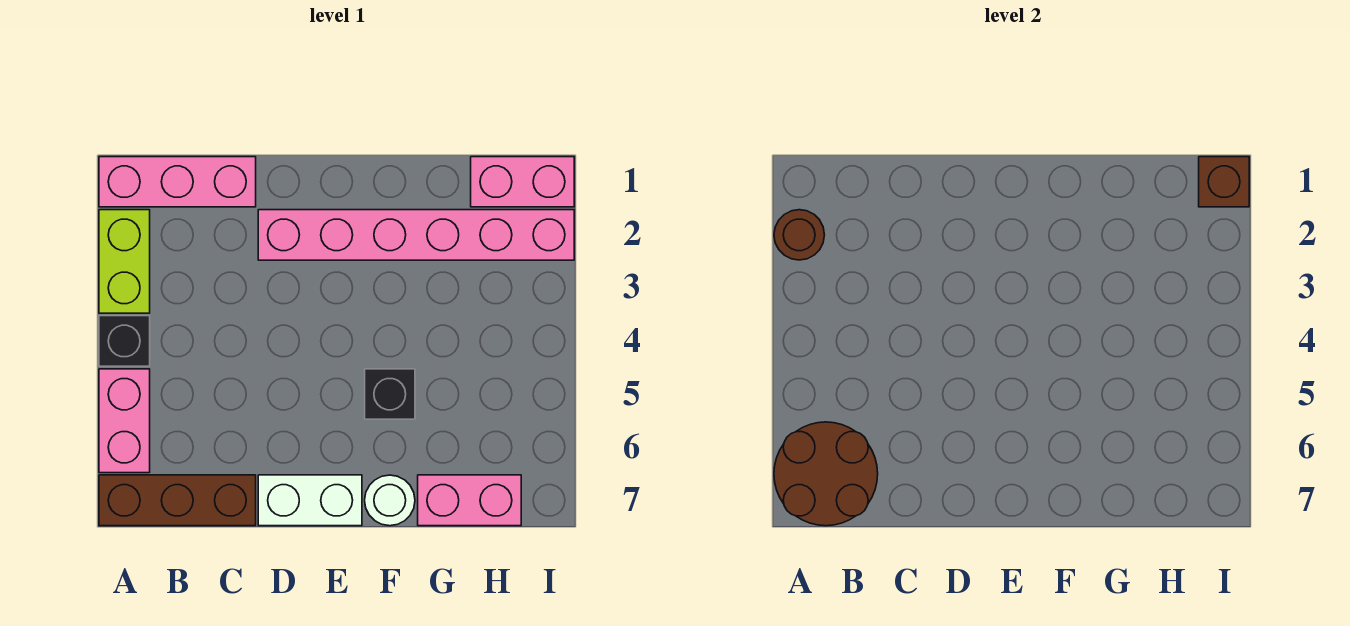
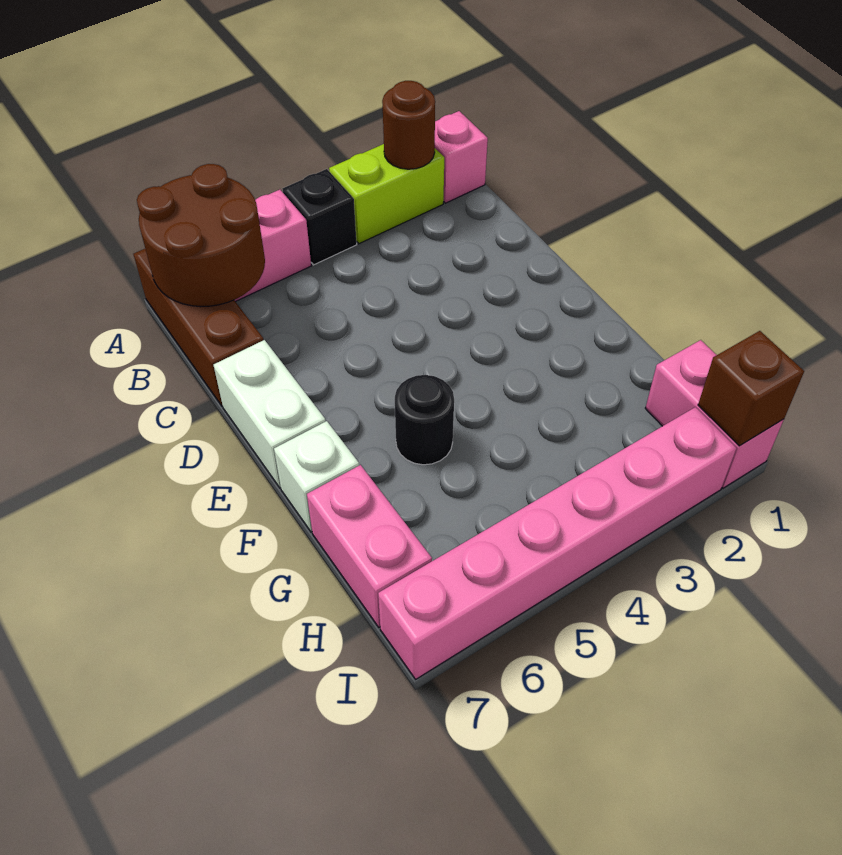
pink brick A1:C1 level 1 -> pink brick A1 level 1
pink brick D2:I2 level 1 -> pink brick I2:I7 level 1
black brick F5 level 1 -> black round brick F5 level 1
white round brick F7 level 1 -> white brick F7 level 1

